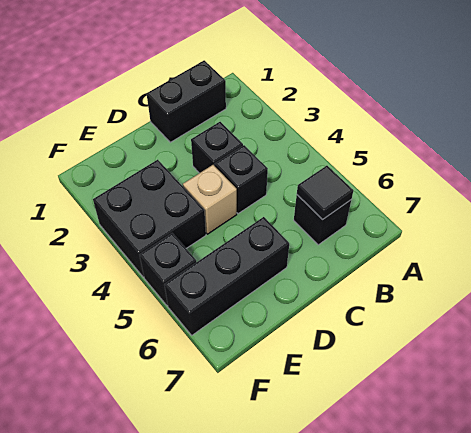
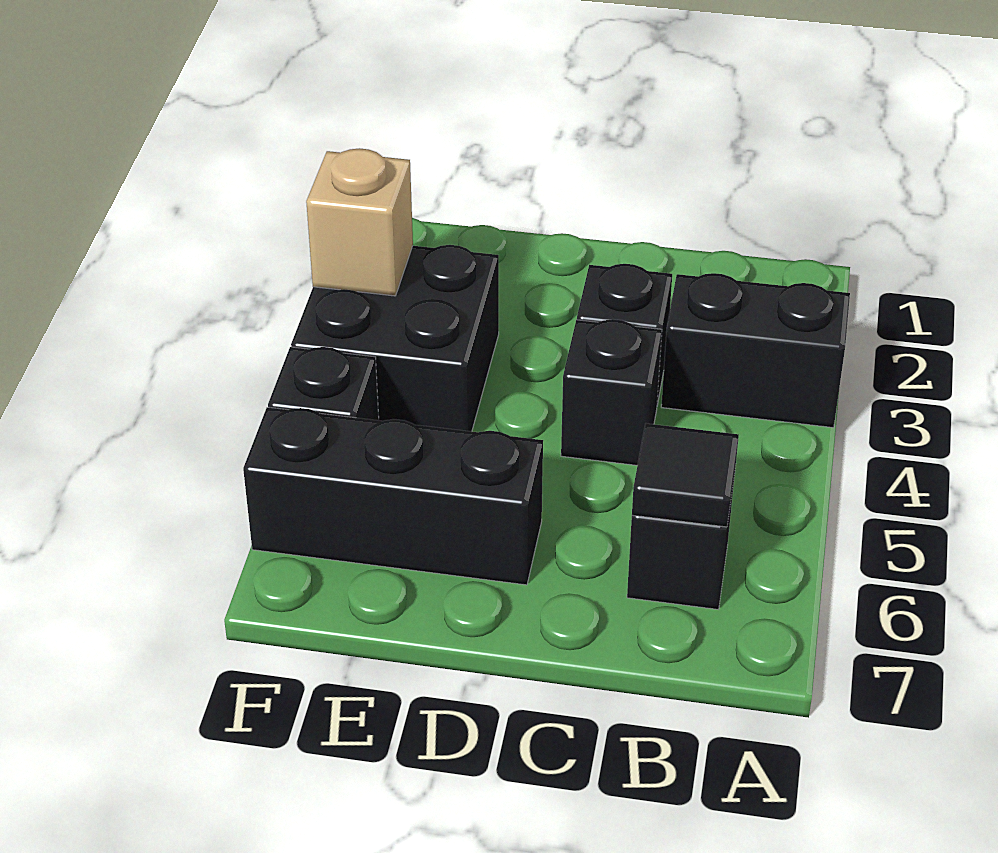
black brick B1:C1 level 1 -> black brick A3:B3 level 1
tan brick D4 level 1 -> tan brick F3 level 2

